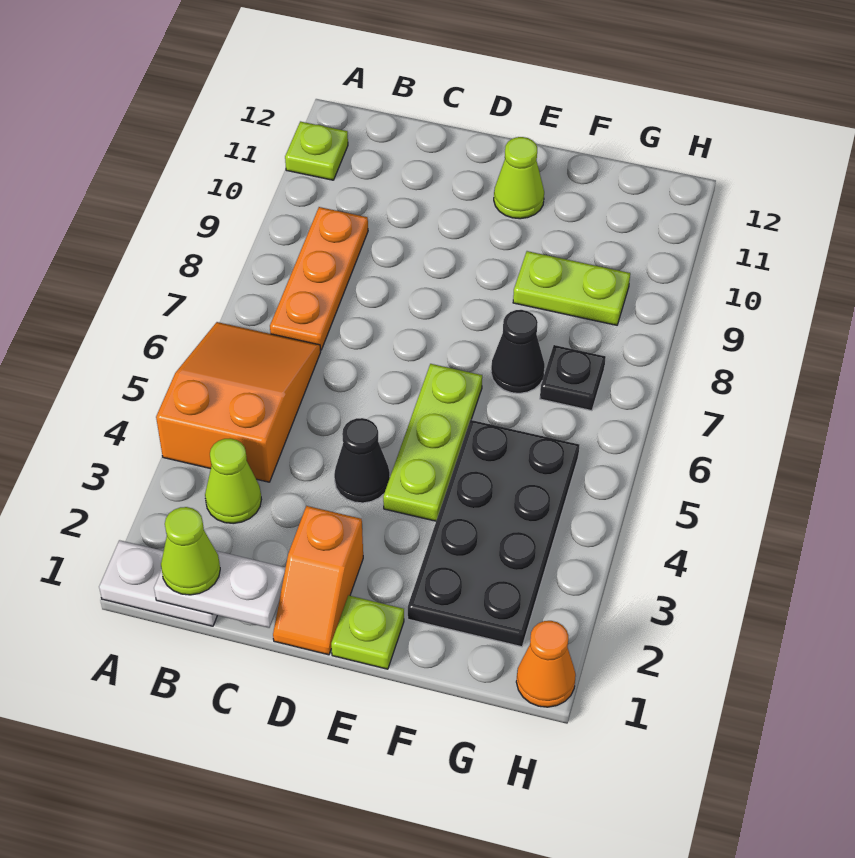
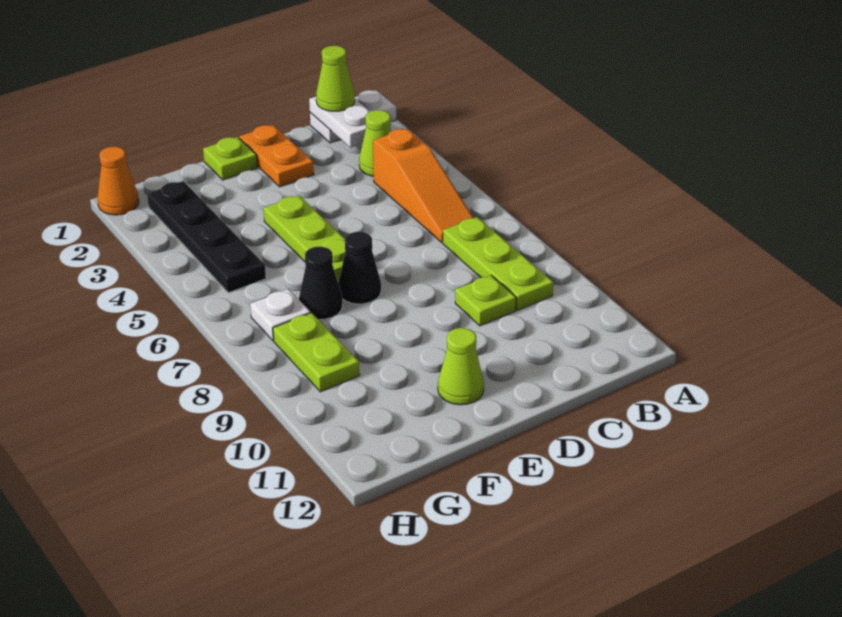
orange slope A4:B6 level 1 top 4 -> orange slope B4:B6 level 1 top 4
lime plate A11 level 1 -> lime plate C9 level 1
white plate B1:C1 level 2 -> white plate B1:B2 level 2
orange plate B7:B9 level 1 -> lime plate B7:B9 level 1
orange slope D1:D2 level 1 top 2 -> orange plate D1:D2 level 1
black cone D4 level 1 -> black cone E7 level 1
black plate F2:G5 level 1 -> black plate G2:G5 level 1
lime plate F9:G9 level 1 -> lime plate G8:G9 level 1
black plate G7 level 1 -> white plate G7 level 1

